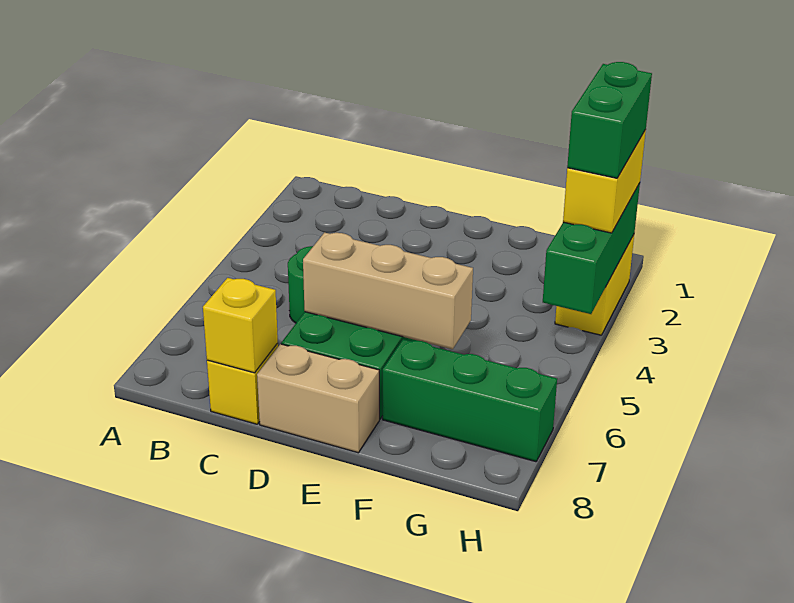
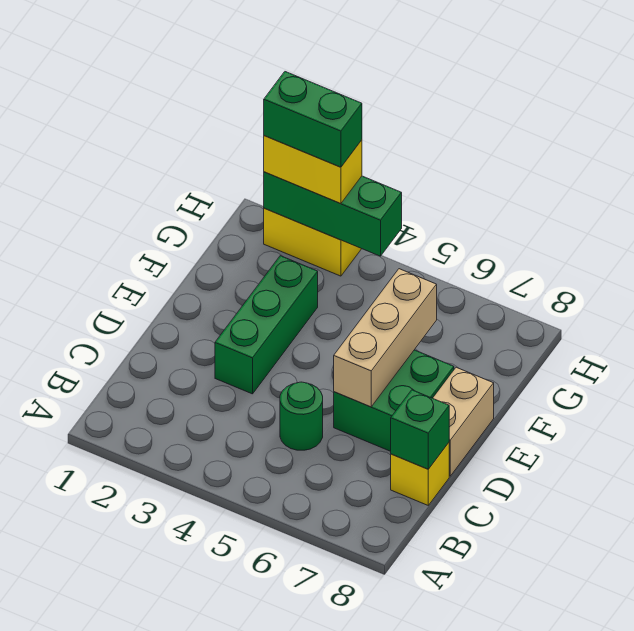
yellow brick C8 level 2 -> green brick C8 level 2
green brick F7:H7 level 1 -> green brick D3:F3 level 1

